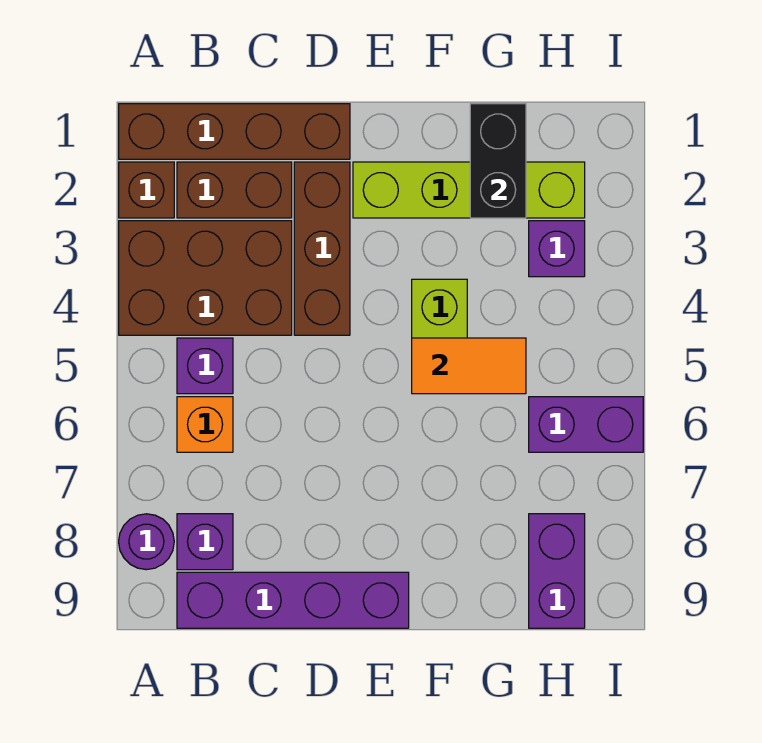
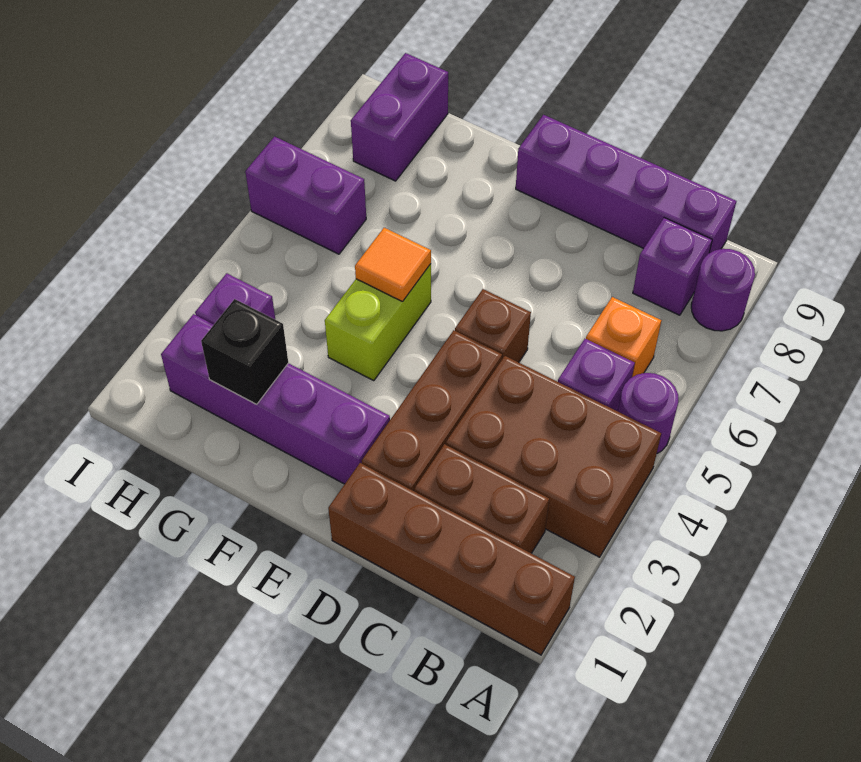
brown brick A2 level 1 -> brown brick D5 level 1
none -> purple round brick A5 level 1
lime brick E2:H2 level 1 -> purple brick E2:H2 level 1
orange tile F5:G5 level 2 -> orange tile F5 level 2
black brick G1:G2 level 2 -> black brick G2 level 2

